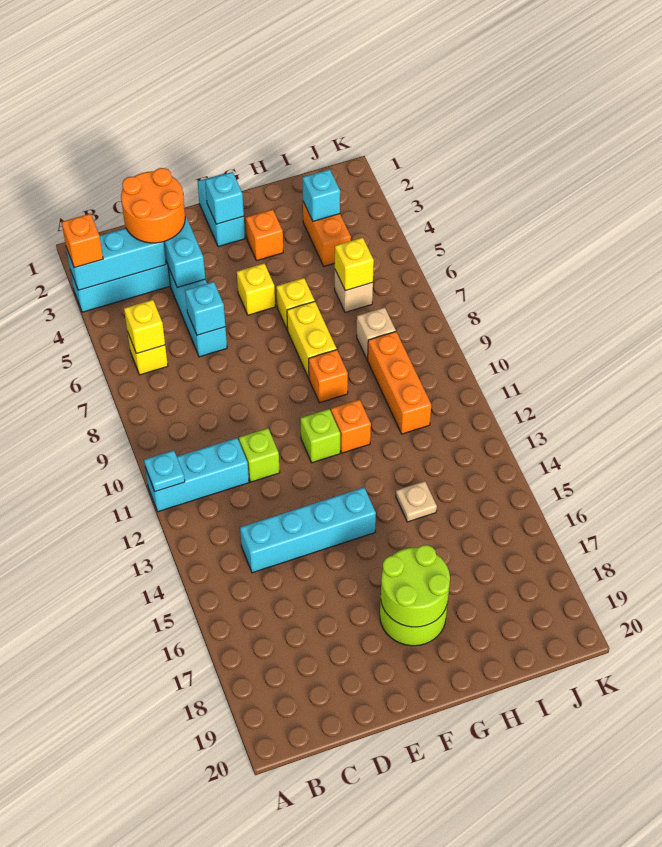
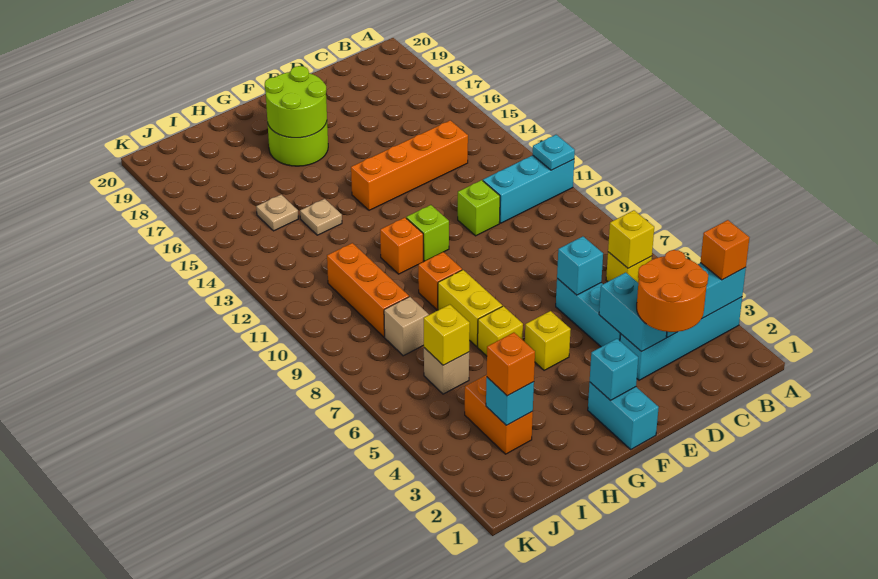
cyan brick C14:F14 level 1 -> orange brick C14:F14 level 1
orange brick G3 level 1 -> orange brick I3 level 3
none -> tan plate I15 level 1

